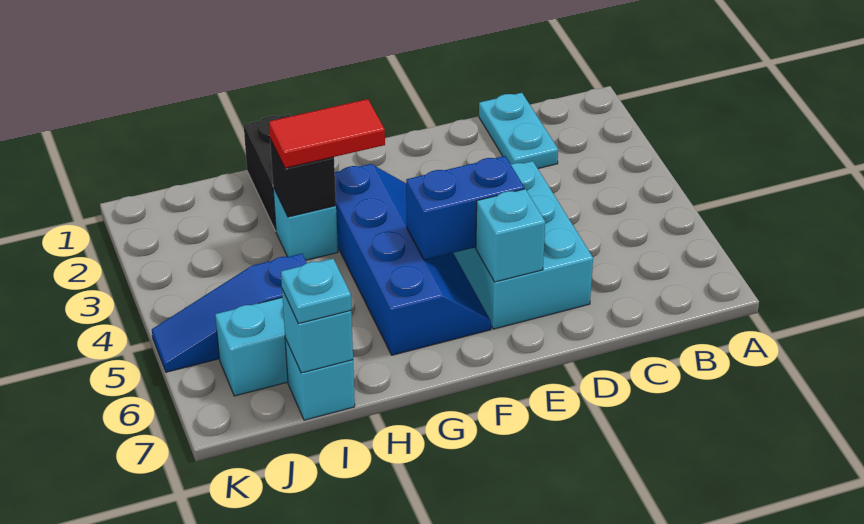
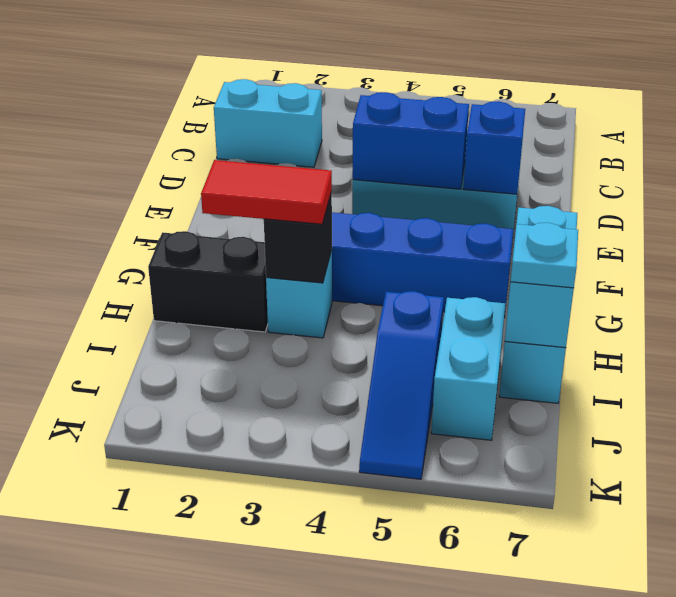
cyan plate C1:C2 level 1 -> cyan brick C1:C2 level 1
blue brick E5:F5 level 2 -> blue brick E4:E5 level 2
cyan brick E6 level 2 -> blue brick E6 level 2
red tile G3:H3 level 3 -> red tile H2:H3 level 3
cyan brick I7 level 2 -> cyan brick H7:I7 level 2

